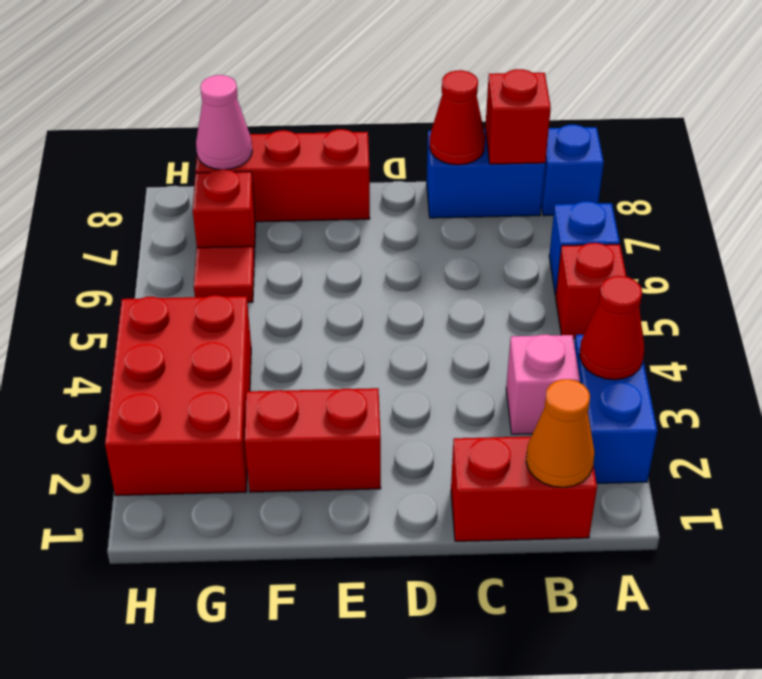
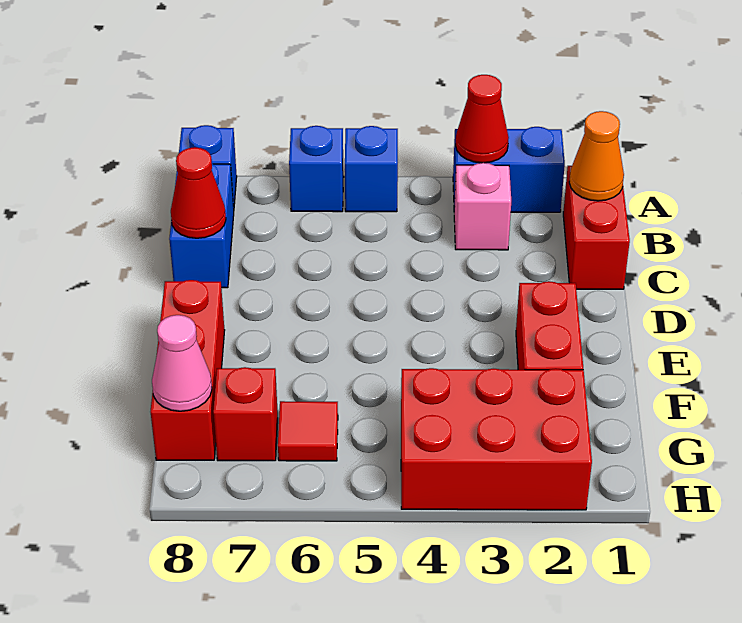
red brick A5 level 1 -> blue brick A5 level 1
red brick B8 level 2 -> none

